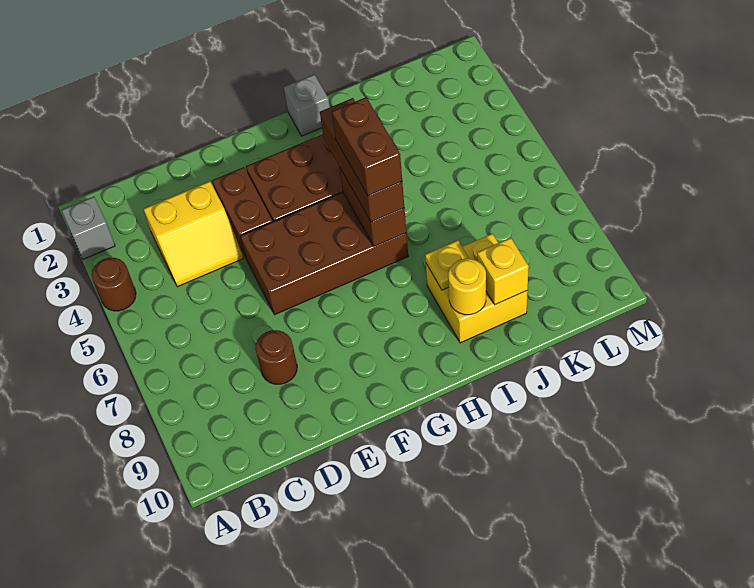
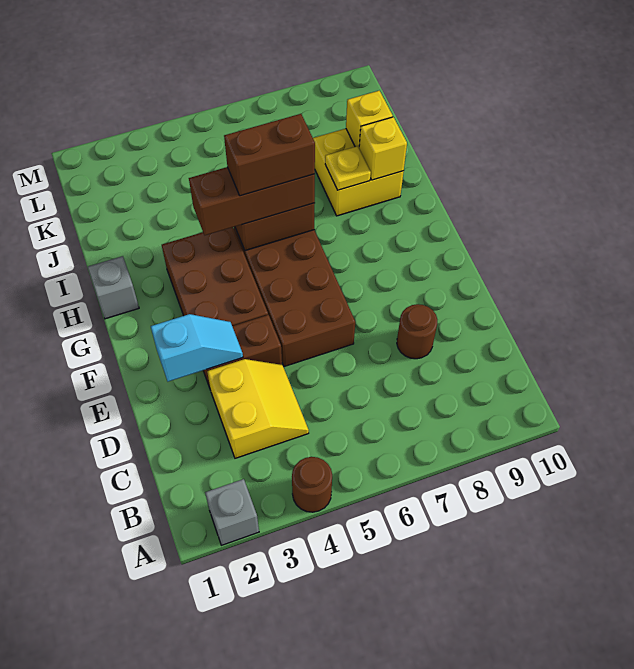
none -> cyan slope E2:E3 level 2 top 2
yellow round brick I9 level 2 -> yellow brick I9 level 2

